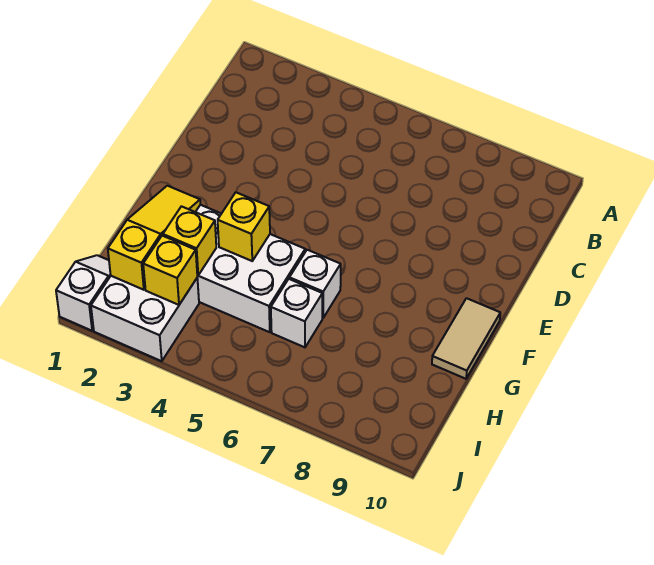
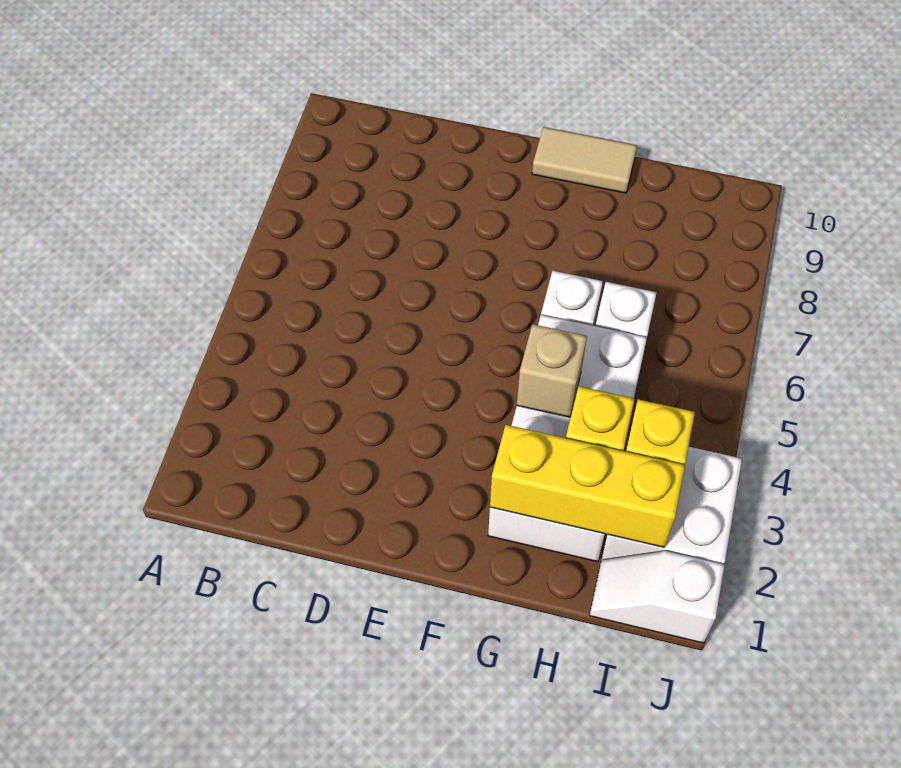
yellow slope G2:I2 level 2 top I -> yellow brick G2:I2 level 2
yellow brick G4 level 2 -> tan brick G4 level 2

